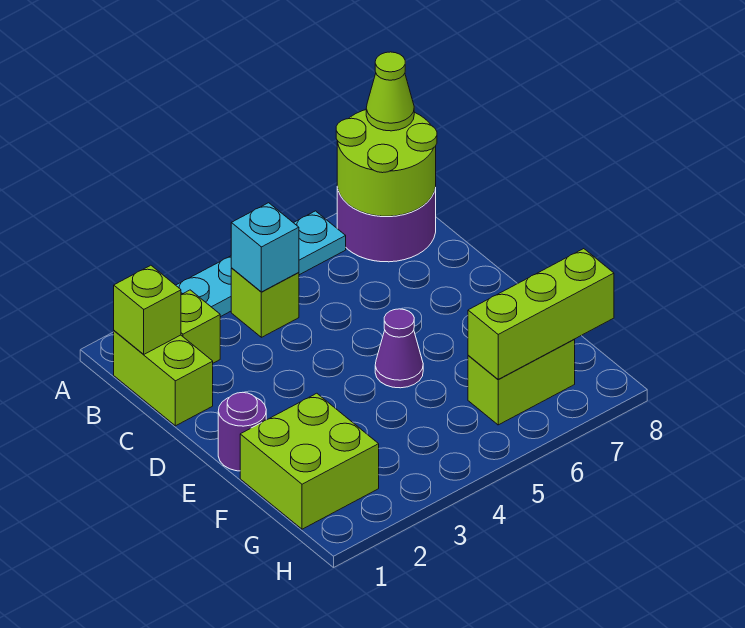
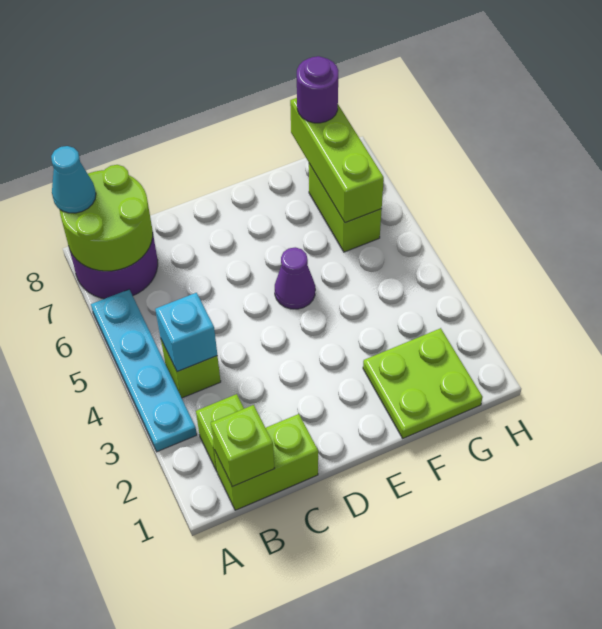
lime cone A8 level 3 -> cyan cone A8 level 3
purple round brick E1 level 1 -> purple round brick G8 level 3
lime brick F1:G2 level 1 -> lime plate F1:G2 level 1

